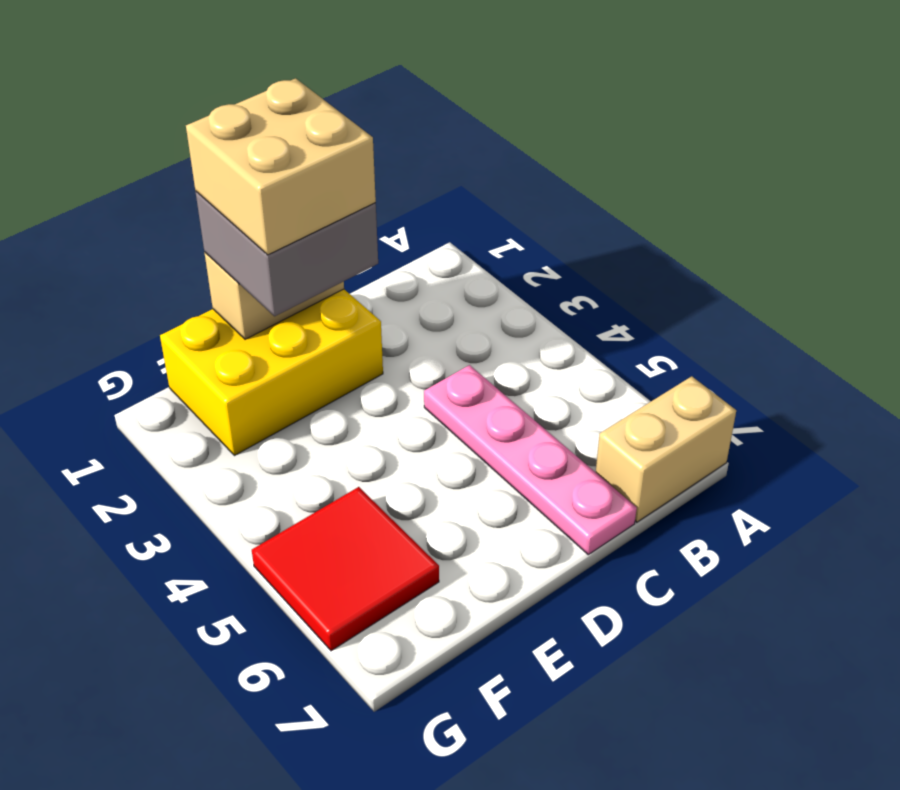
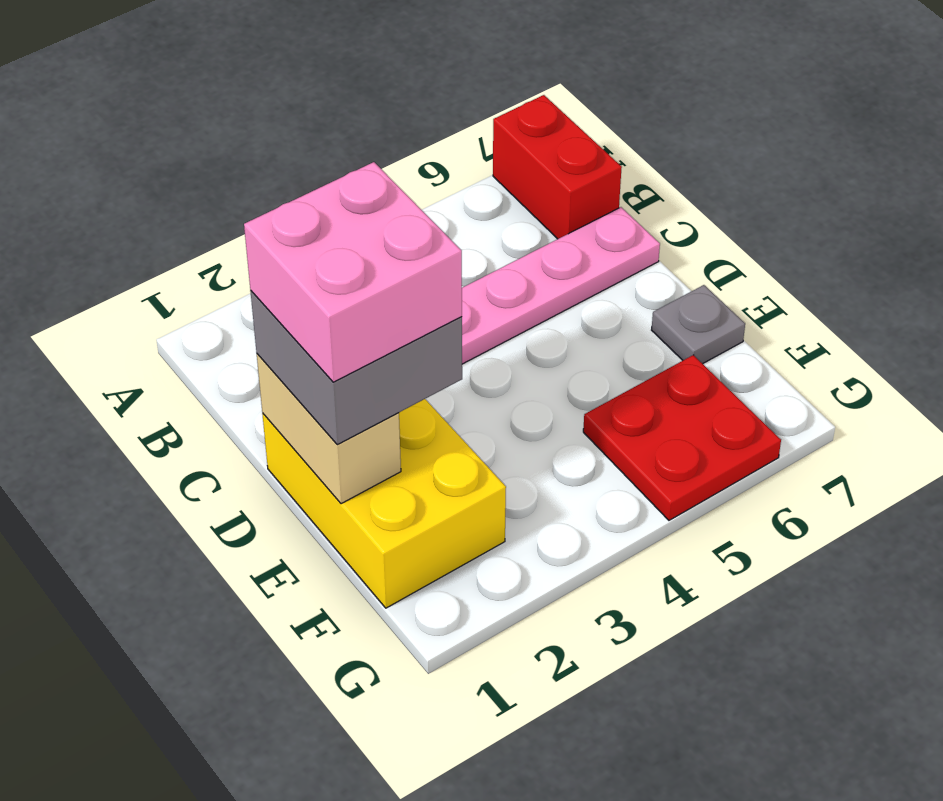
tan brick A7:B7 level 1 -> red brick A7:B7 level 1
tan brick D1:E2 level 4 -> pink brick D1:E2 level 4
none -> grey plate E7 level 1
red tile F5:G6 level 1 -> red plate F5:G6 level 1

